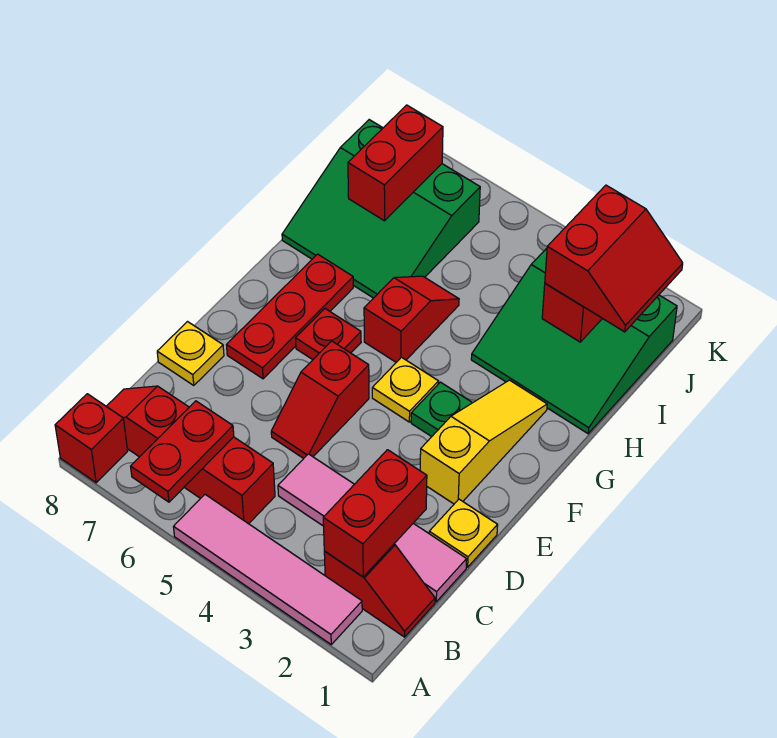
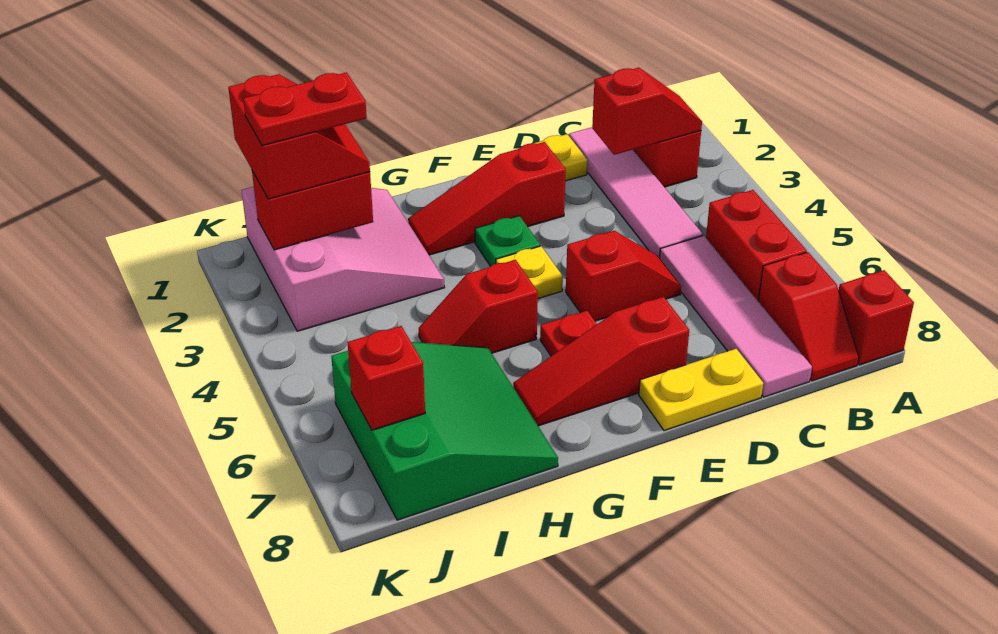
pink tile A2:A5 level 1 -> pink tile C5:C8 level 1
red plate A6:B6 level 2 -> red plate I2:J2 level 4
red brick B2:C2 level 2 -> red slope B2:C2 level 2 top C
yellow plate D8 level 1 -> yellow plate D8:E8 level 1
yellow slope E2:G2 level 1 top E -> red slope E2:G2 level 1 top E
red plate E7:G7 level 1 -> red slope E7:G7 level 1 top E
green slope H1:J3 level 1 top J -> pink slope H1:J3 level 1 top J
red slope I1:J2 level 3 top 2 -> red slope I1:J2 level 3 top J
red brick I7:J7 level 2 -> red brick J7 level 2

